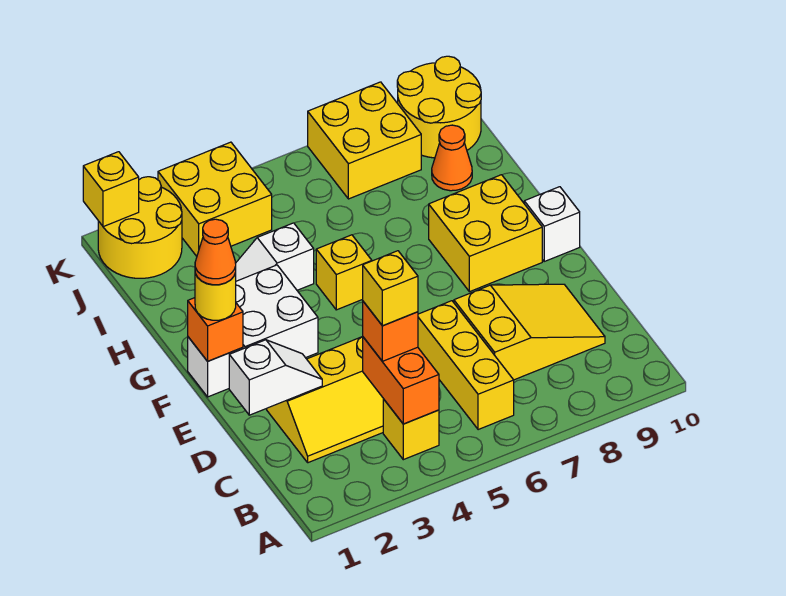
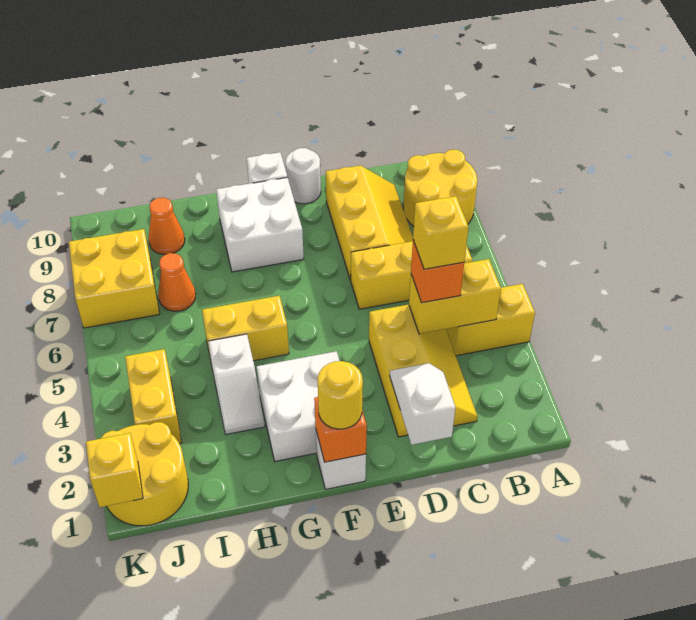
yellow brick B4 level 1 -> yellow brick A4:B4 level 1
orange brick B4:C4 level 2 -> yellow brick B4:C4 level 2
yellow slope C7:D9 level 1 top 7 -> yellow slope C7:D9 level 1 top D
none -> white round brick E10 level 1
orange cone F1 level 4 -> orange cone I7 level 1
yellow brick F8:G9 level 1 -> white brick F8:G9 level 1
yellow brick G5 level 1 -> yellow brick G5:H5 level 1
yellow brick J3:K4 level 1 -> yellow brick J3:J4 level 1
yellow round brick J9:K10 level 1 -> yellow round brick A8:B9 level 1

